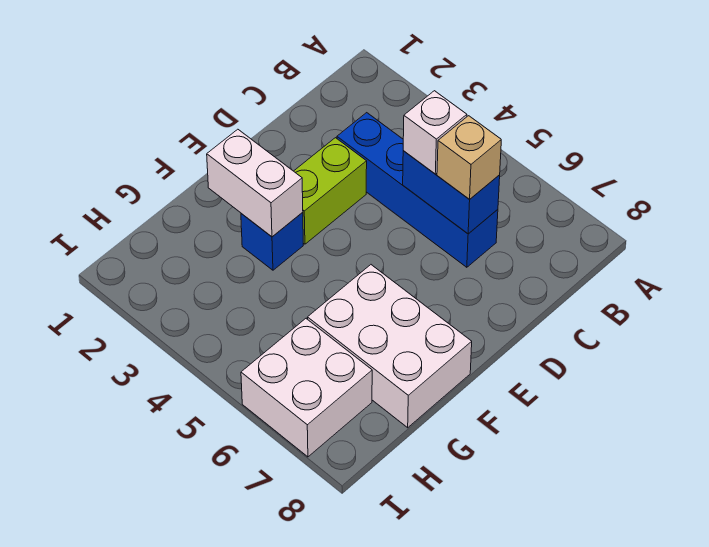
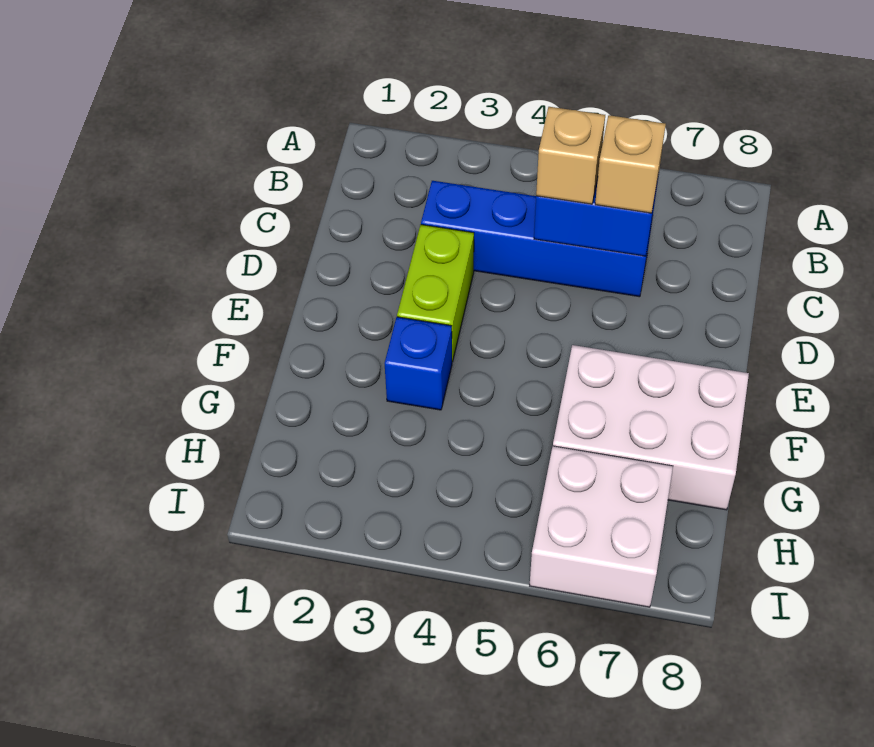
white brick C5 level 3 -> tan brick C5 level 3
white brick F2:F3 level 2 -> none

